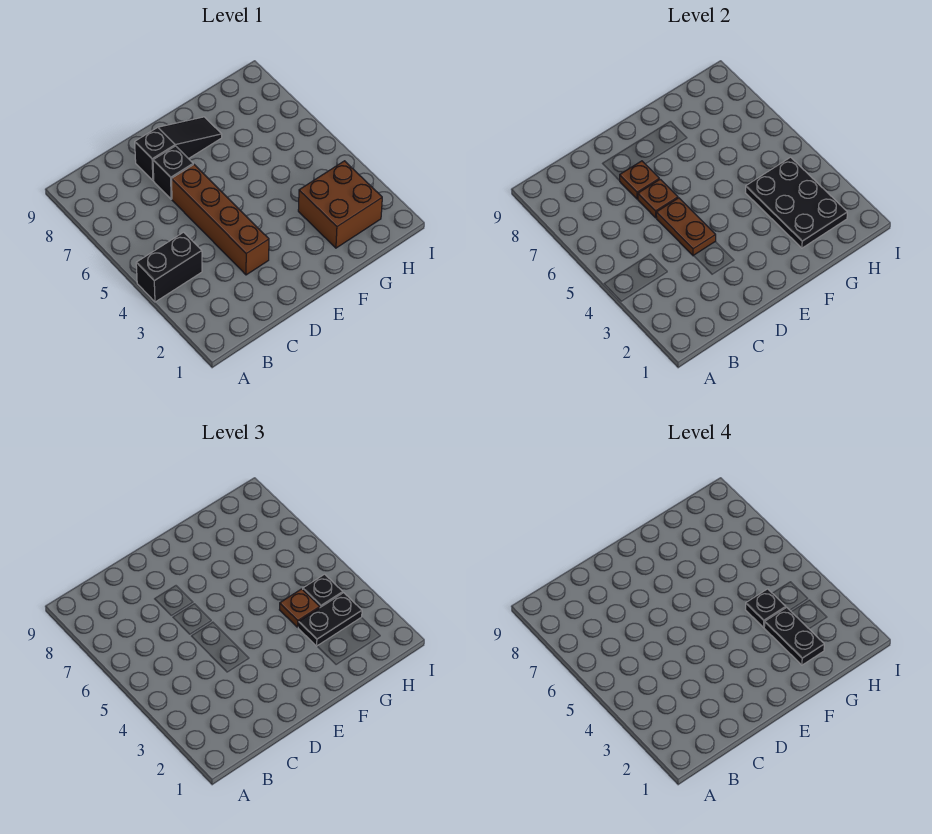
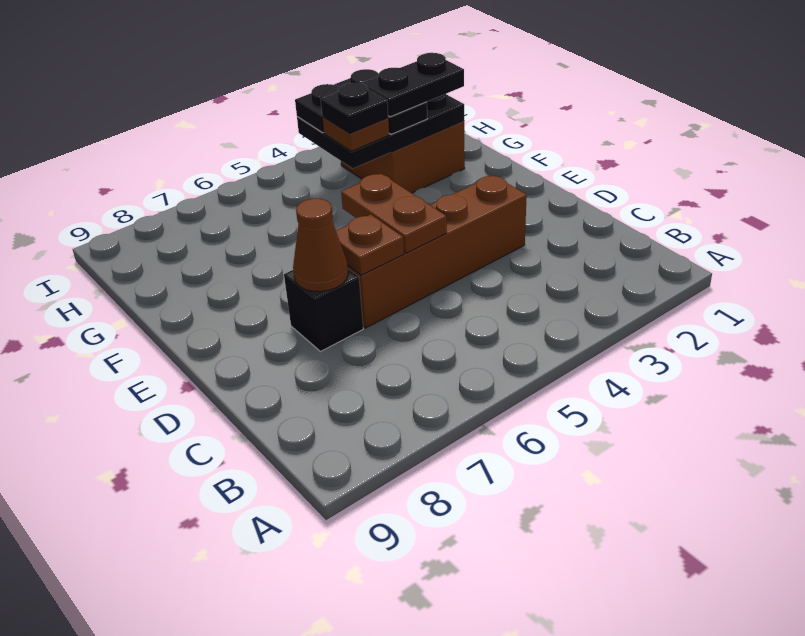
black brick A4:B4 level 1 -> none
brown plate D4:D5 level 2 -> brown plate D5:E5 level 2
brown plate D7 level 2 -> brown cone D7 level 2
black slope D8:F8 level 1 top D -> none

